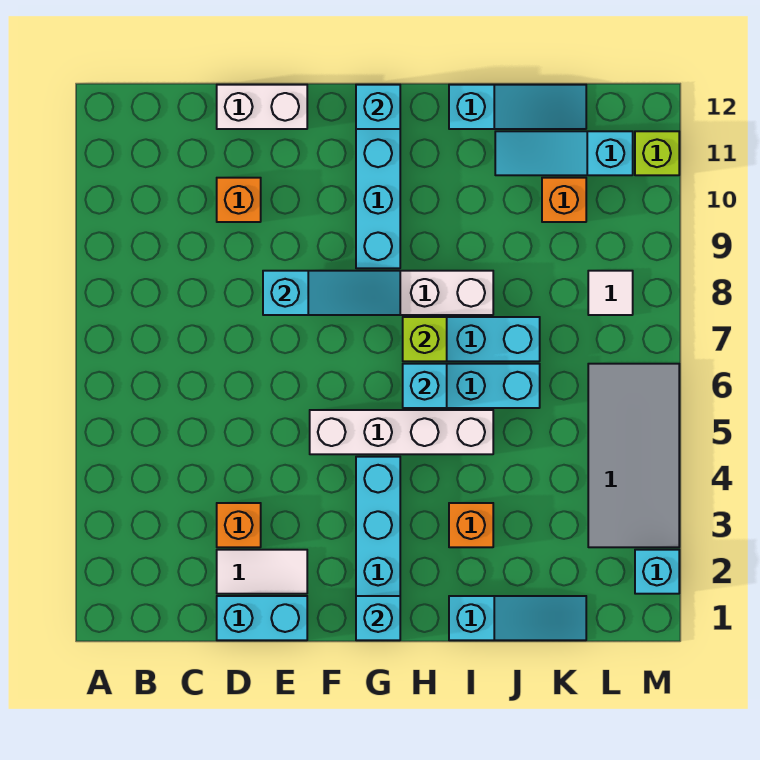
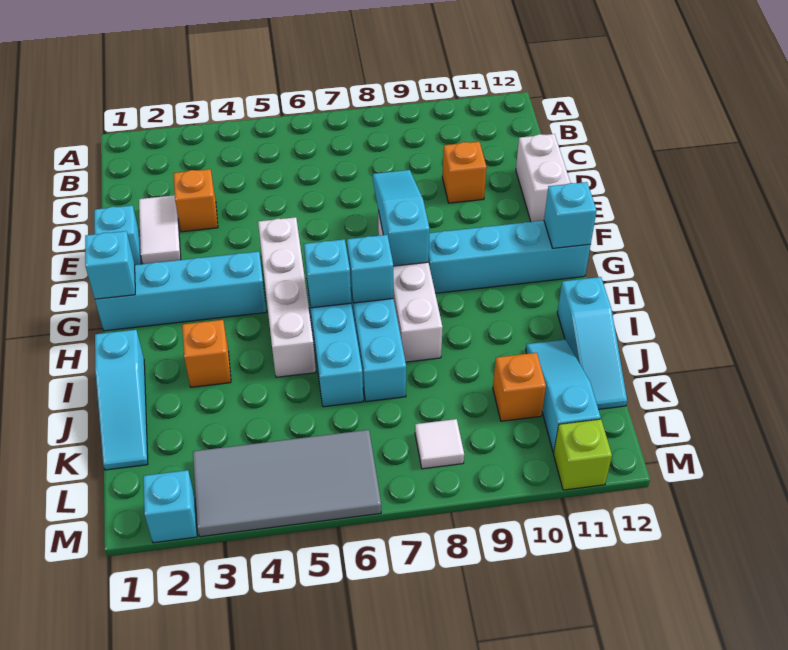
cyan brick D1:E1 level 1 -> cyan brick E1 level 1
cyan slope E8:G8 level 2 top E -> cyan slope E8:G8 level 2 top G
lime brick H7 level 2 -> cyan brick H7 level 2

